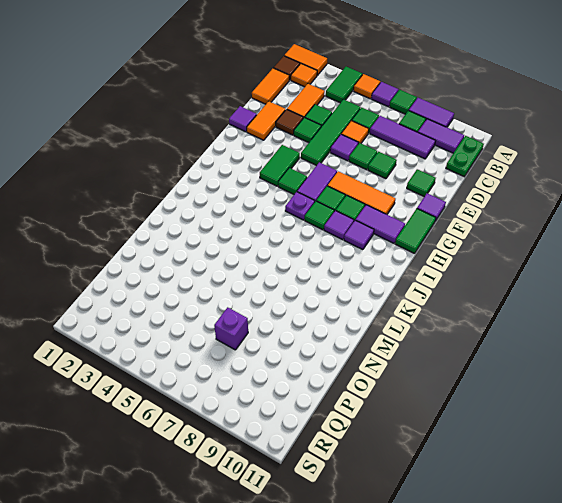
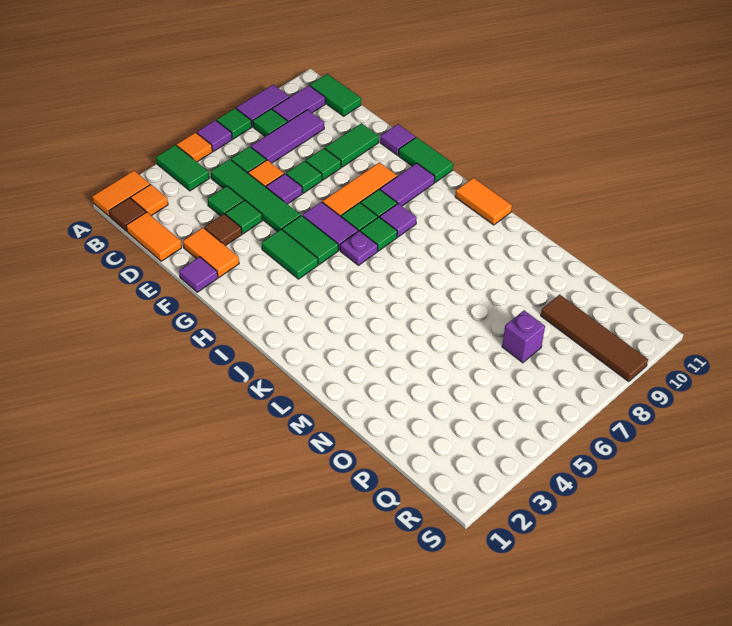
green plate B11:C11 level 1 -> green tile B11:C11 level 1
orange tile C3:D3 level 1 -> orange tile J11:K11 level 1
green tile E10 level 1 -> green tile E9:E10 level 1
green tile H5 level 1 -> green tile G5:H5 level 1
purple tile I9 level 1 -> none
none -> brown tile P9:S9 level 1

